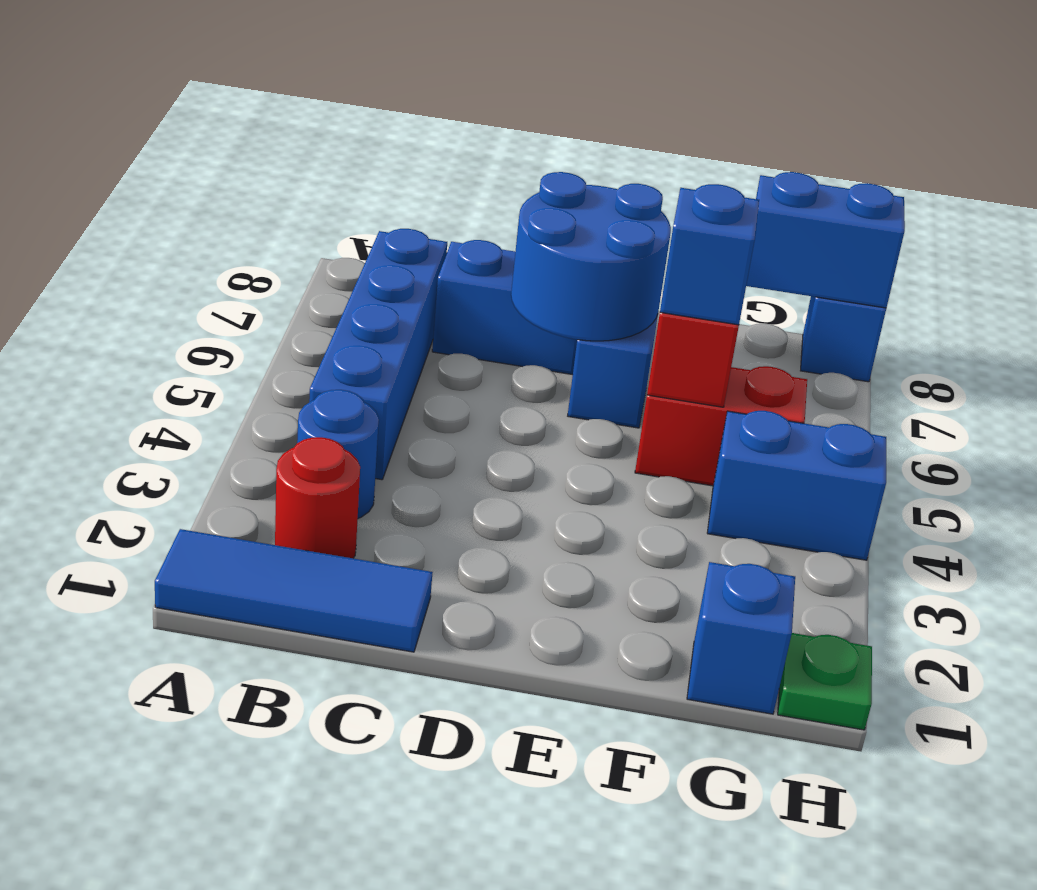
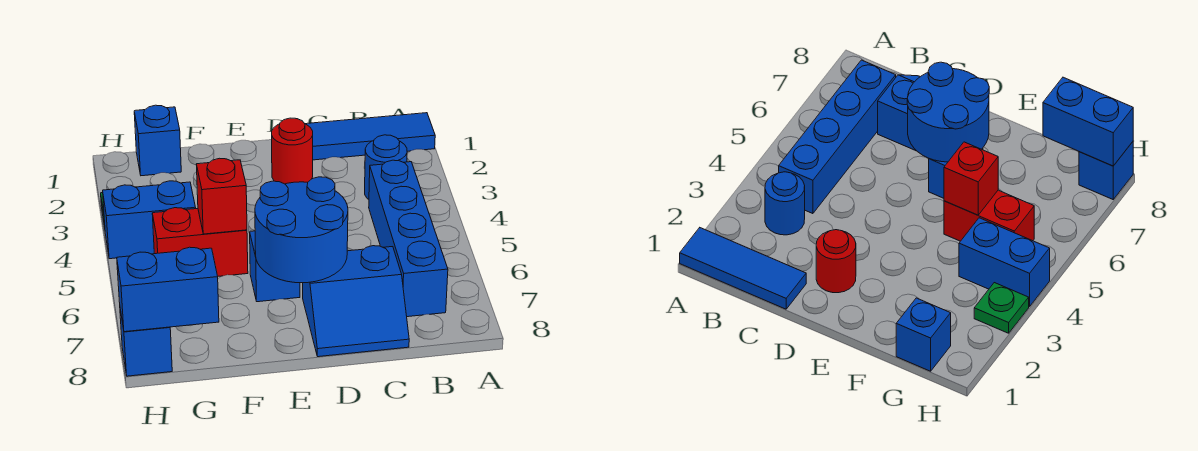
red round brick B2 level 1 -> red round brick D2 level 1
blue brick F5 level 3 -> none
green plate H1 level 1 -> green plate H3 level 1

